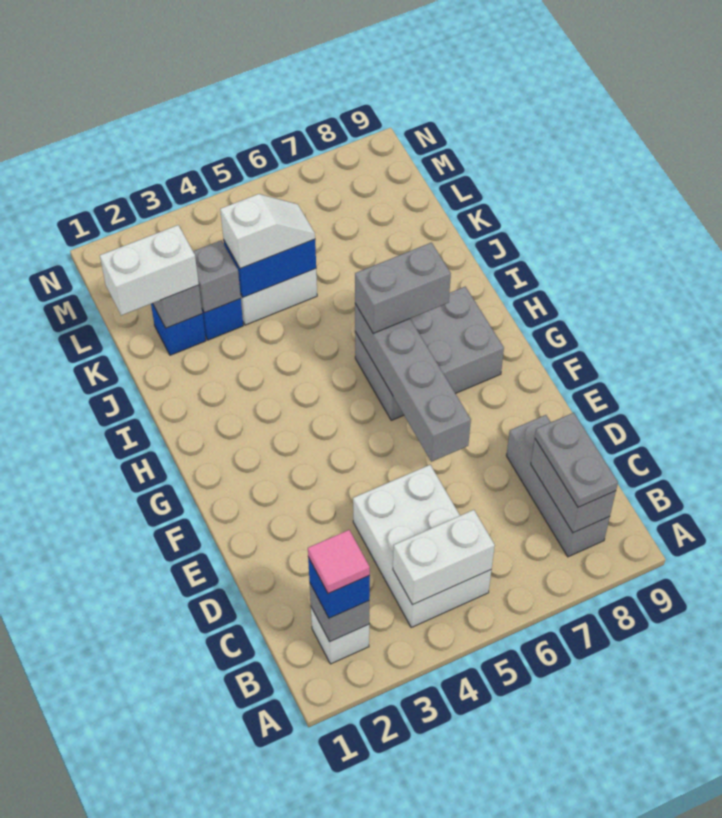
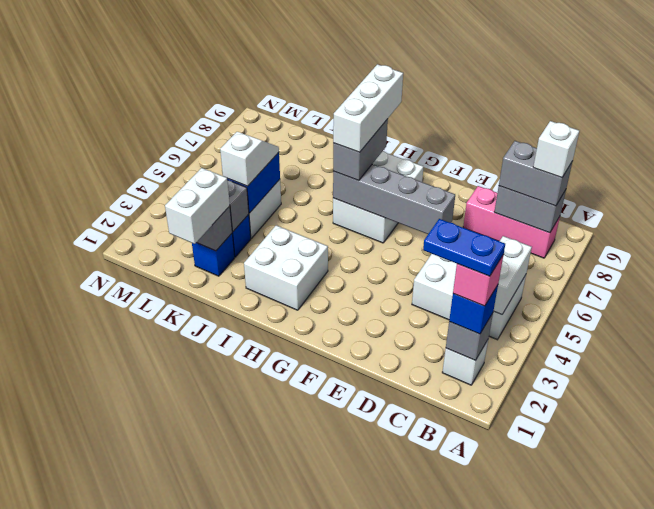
pink tile B2 level 4 -> pink brick B2 level 4
none -> blue plate B2:C2 level 5
grey brick B8:D8 level 1 -> pink brick B8:D8 level 1
grey plate B8:C8 level 3 -> grey brick B8:C8 level 3
none -> white brick B8 level 4
grey brick G6:H8 level 1 -> white brick G6:H8 level 1
none -> white brick H2:I3 level 1
none -> white brick H6:H8 level 4

